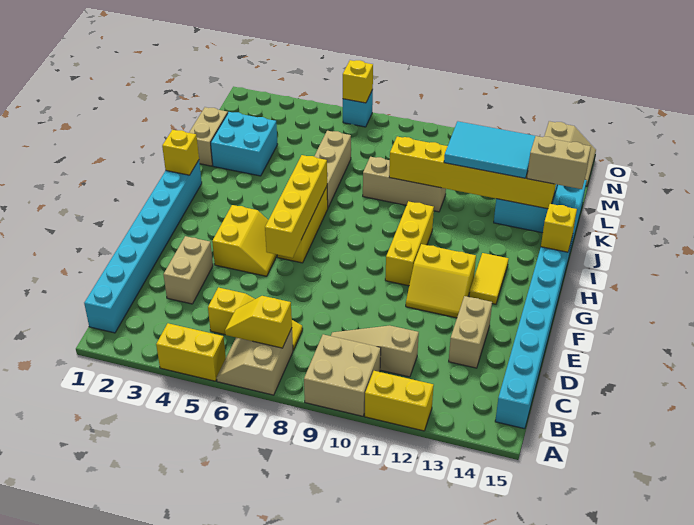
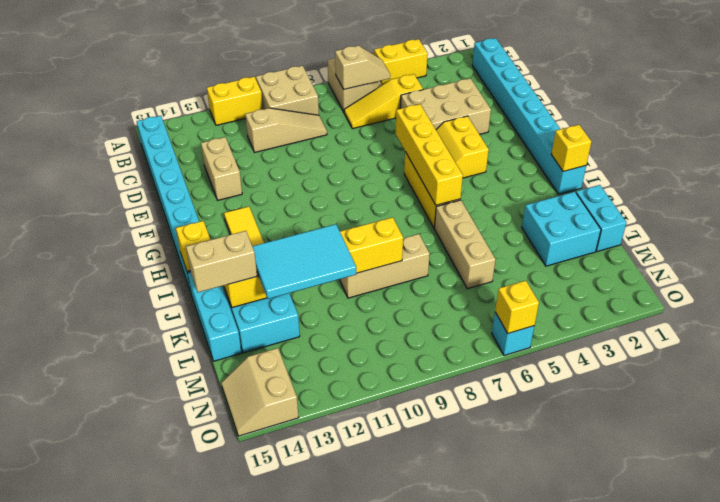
yellow slope B6:B7 level 2 top 7 -> tan slope B6:B7 level 2 top 7
tan brick D3:E3 level 1 -> tan brick D3:E5 level 1
yellow slope F11:G12 level 1 top G -> none
yellow brick G10:I10 level 1 -> none
tan brick K1:L1 level 1 -> cyan brick K1:L1 level 1

